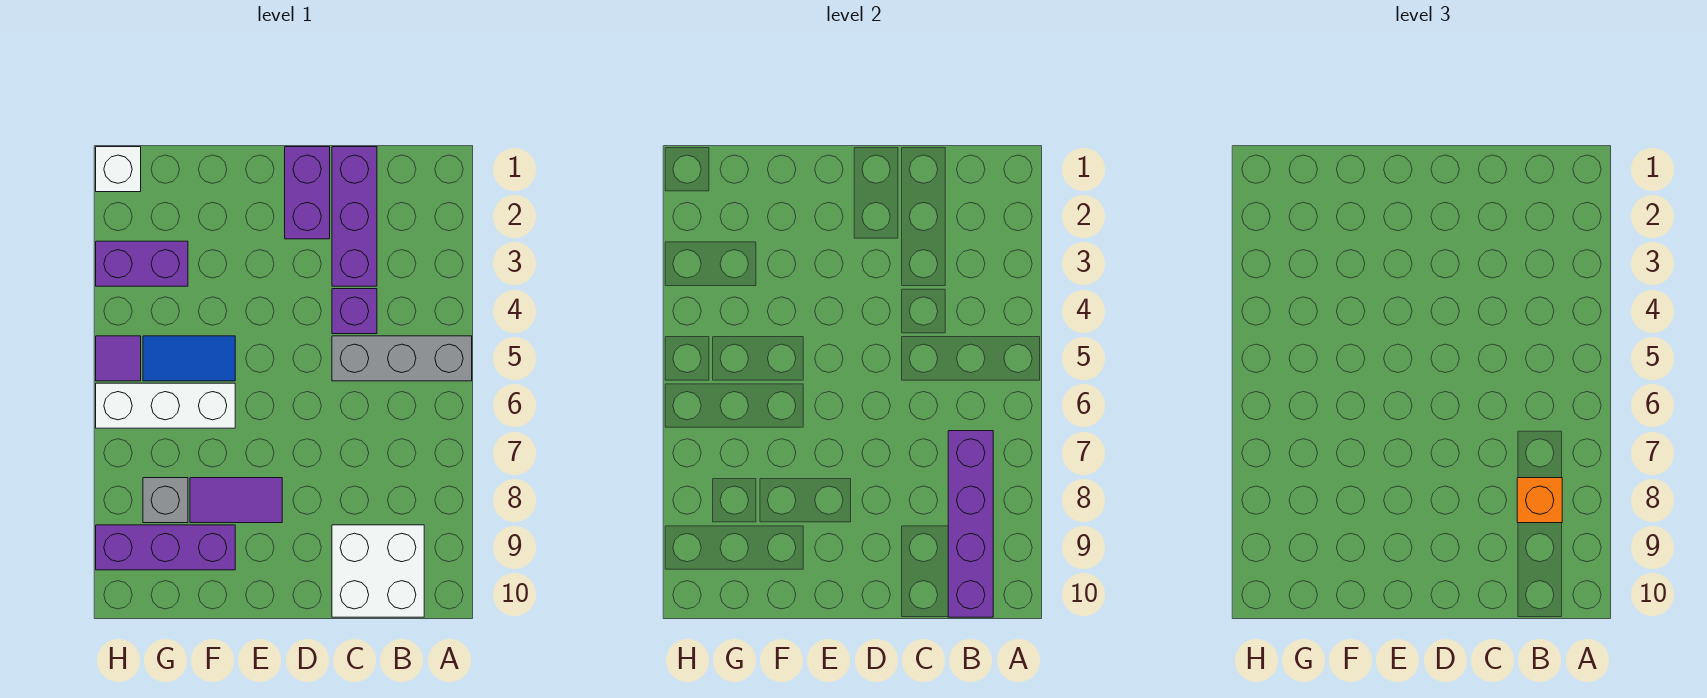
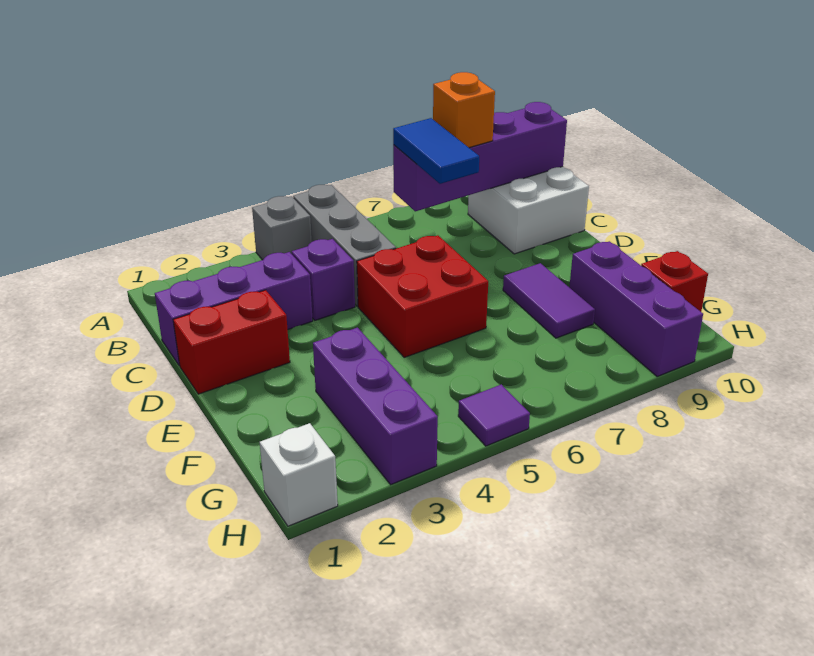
purple brick D1:D2 level 1 -> red brick D1:D2 level 1
none -> red brick D5:E6 level 1
blue tile F5:G5 level 1 -> blue tile B7:C7 level 3
white brick F6:H6 level 1 -> none
purple brick G3:H3 level 1 -> purple brick F3:H3 level 1
grey brick G8 level 1 -> grey brick A4 level 1
none -> red brick G10 level 1

